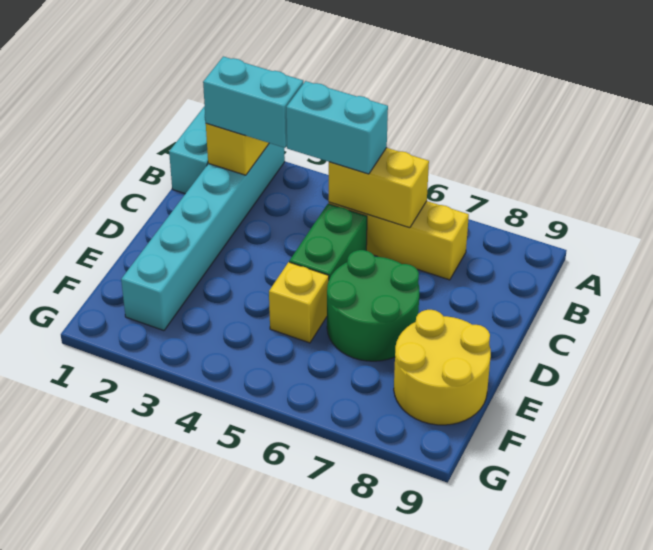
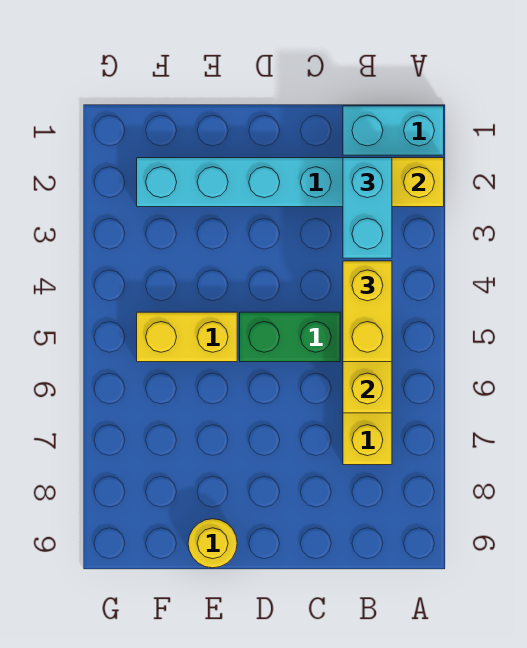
cyan brick B4:B5 level 3 -> yellow brick B4:B5 level 3
green round brick D6:E7 level 1 -> none
yellow brick E5 level 1 -> yellow brick E5:F5 level 1
yellow round brick E8:F9 level 1 -> yellow round brick E9 level 1

